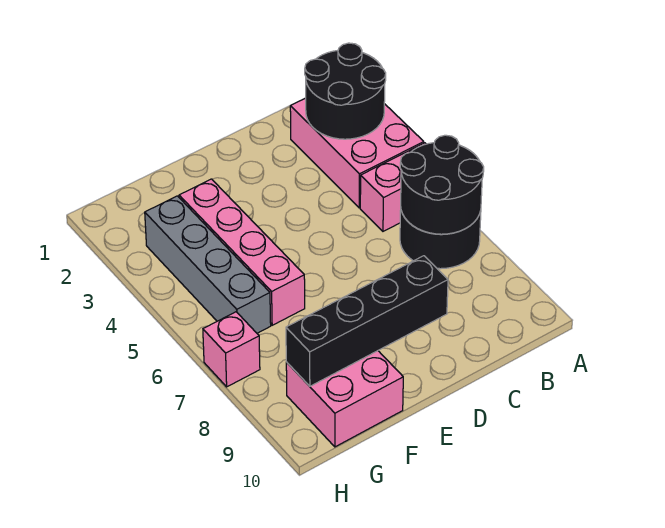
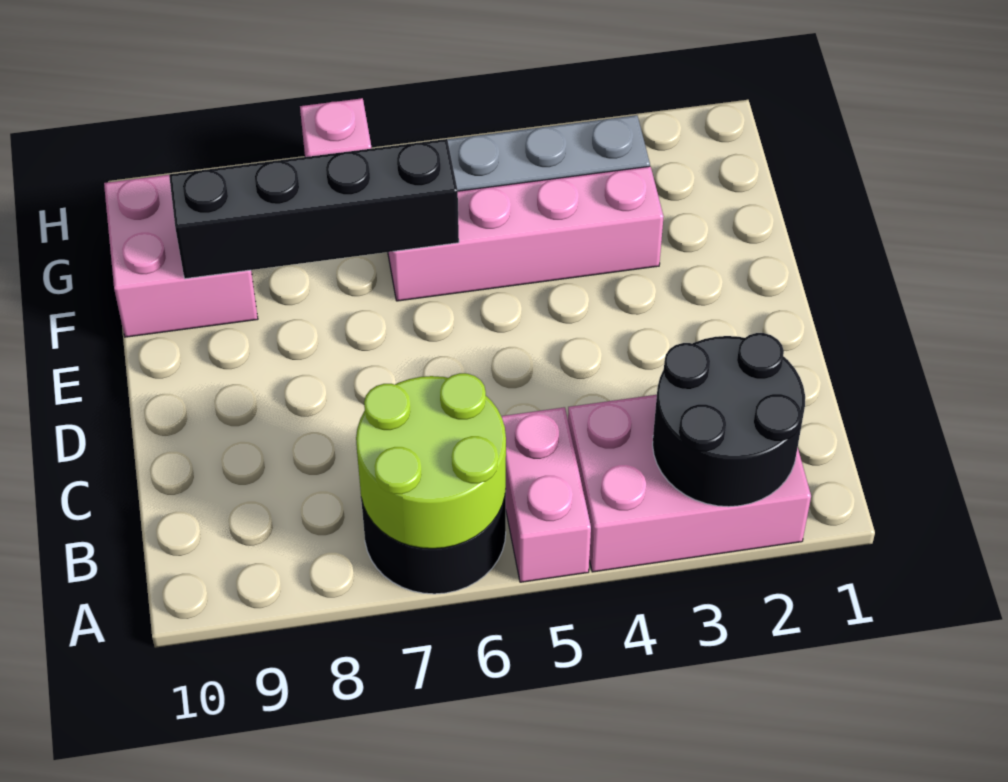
black round brick A6:B7 level 2 -> lime round brick A6:B7 level 2
black brick D9:G9 level 2 -> black brick F6:F9 level 2

